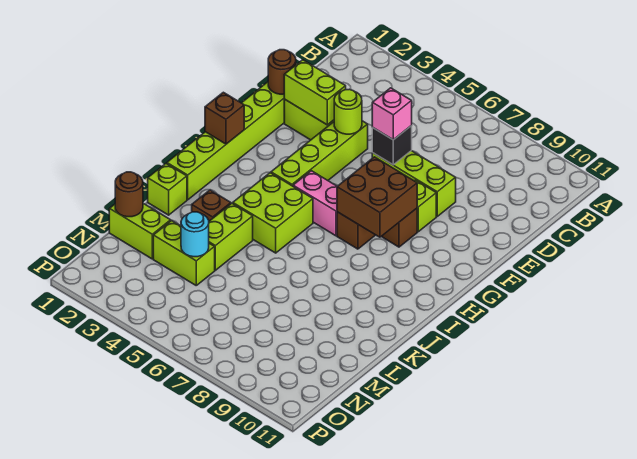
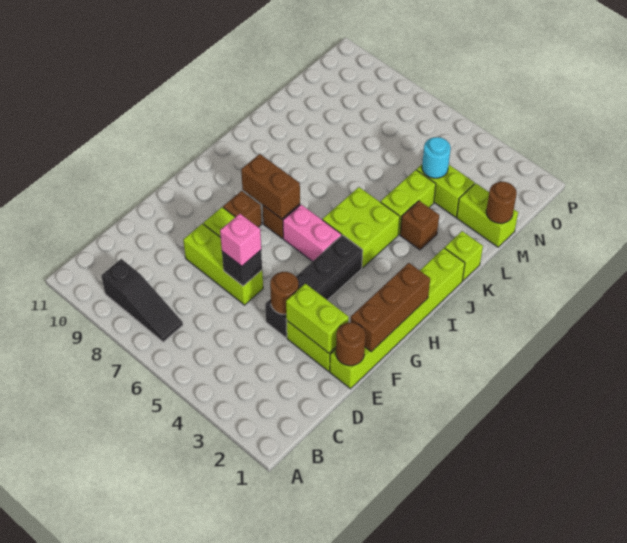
none -> black slope B7:B9 level 1 top 9
lime brick E4:H4 level 1 -> black brick E4:H4 level 1
lime round brick E4 level 2 -> brown round brick E4 level 2
brown brick G7:H8 level 2 -> brown brick H7:H8 level 2
brown brick H1 level 2 -> brown brick F1:H1 level 2

